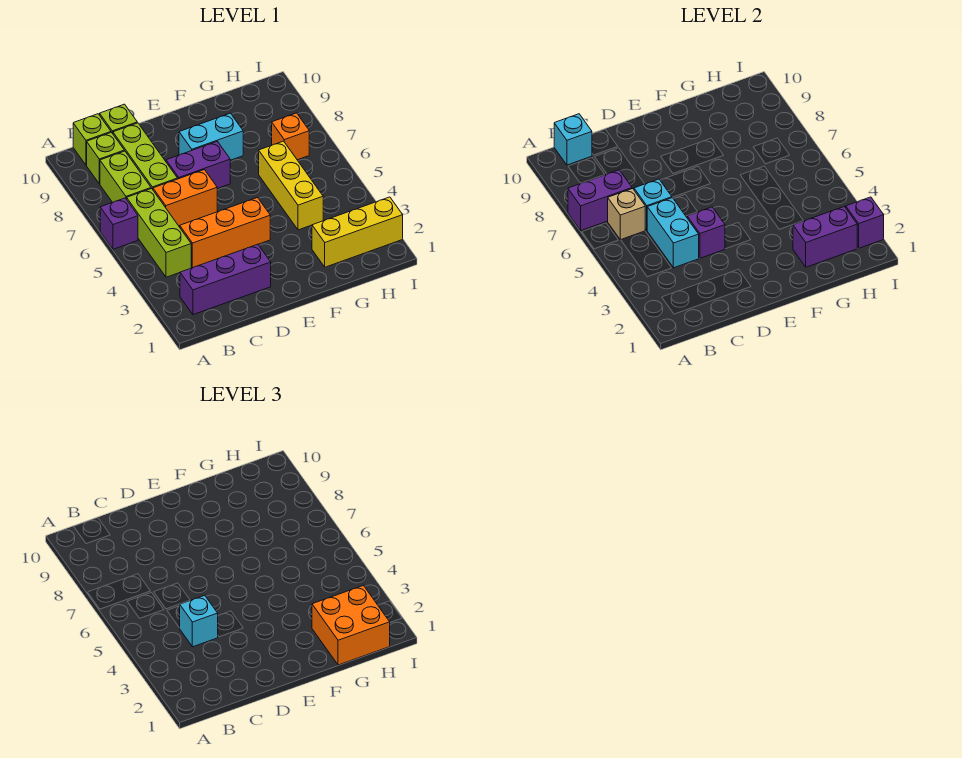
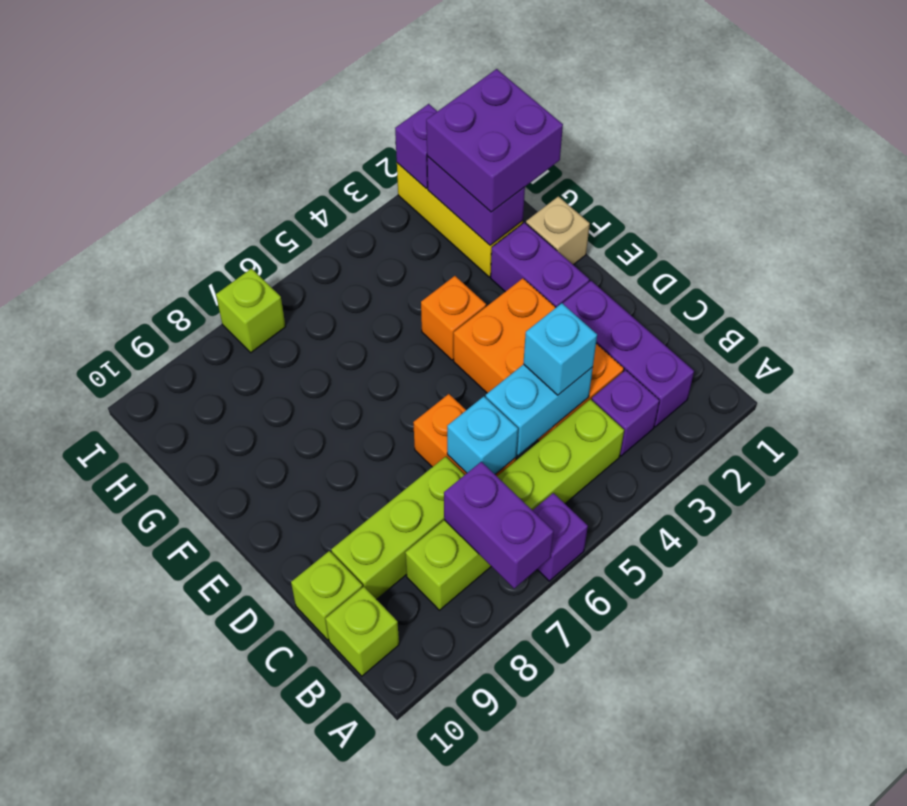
tan brick B6 level 2 -> tan brick F1 level 1
lime brick B9 level 1 -> lime brick I7 level 1
cyan brick B10 level 2 -> none
orange brick C4:E4 level 1 -> orange brick C3:E4 level 1
purple brick D4 level 2 -> purple brick B3 level 1
purple brick D7:E7 level 1 -> purple brick E2:F2 level 1
cyan brick E8:F8 level 1 -> none
orange brick G1:H2 level 3 -> purple brick G1:H2 level 3
yellow brick G4:G6 level 1 -> none
orange brick H7 level 1 -> orange brick F4 level 1

